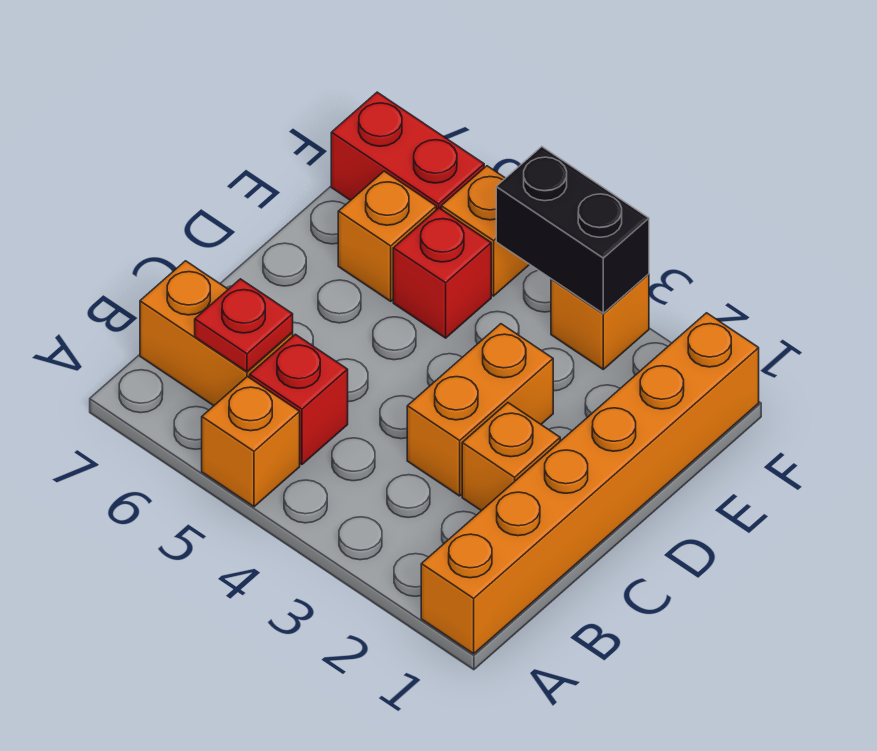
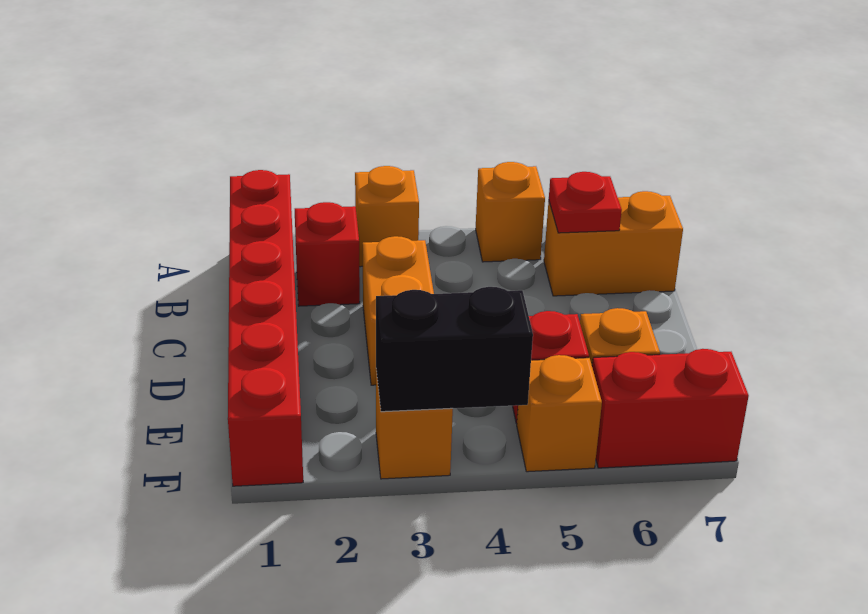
orange brick A1:F1 level 1 -> red brick A1:F1 level 1
red brick B5 level 1 -> red brick B2 level 1
orange brick C2 level 1 -> orange brick A3 level 1

